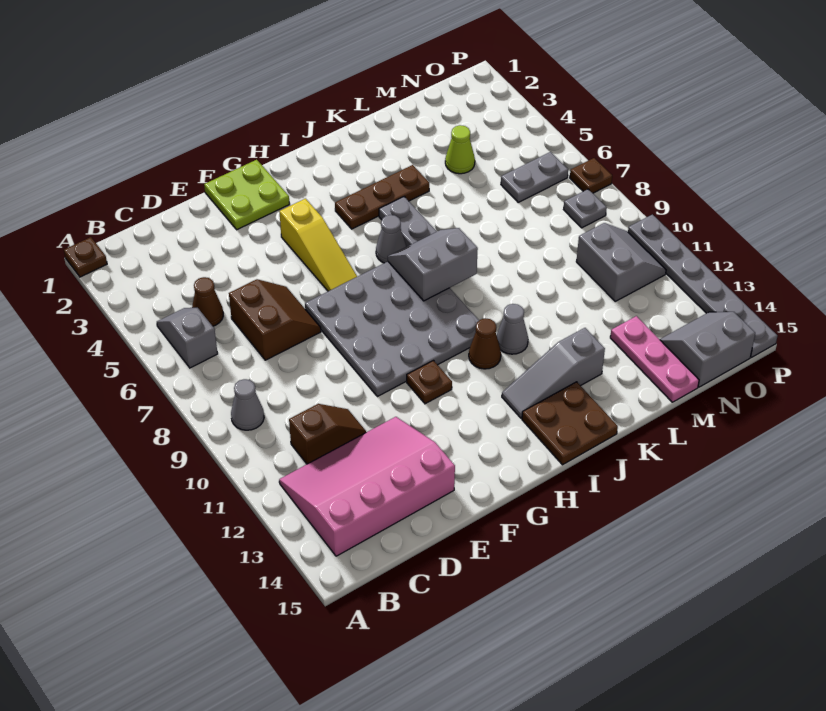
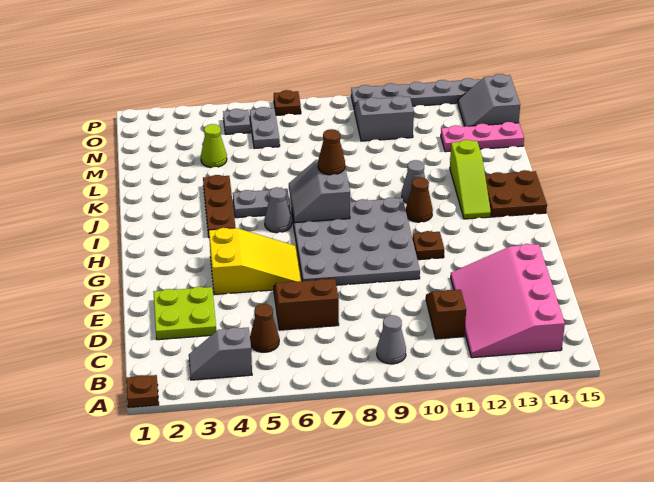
grey slope B5:B6 level 1 top 6 -> grey slope B3:B4 level 1 top 4
lime plate F1:G2 level 1 -> lime plate D2:E3 level 1
yellow slope G4:G6 level 1 top 4 -> yellow slope F4:G6 level 1 top 4
grey slope I13:K13 level 1 top K -> lime slope I13:K13 level 1 top K
none -> brown cone J8 level 3
grey plate O8 level 1 -> grey plate O5 level 1

